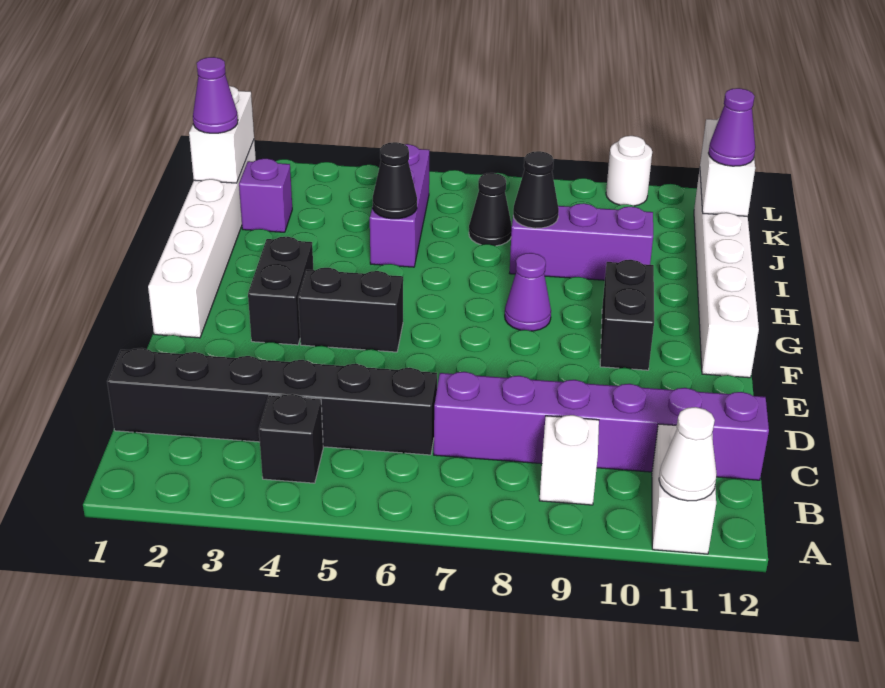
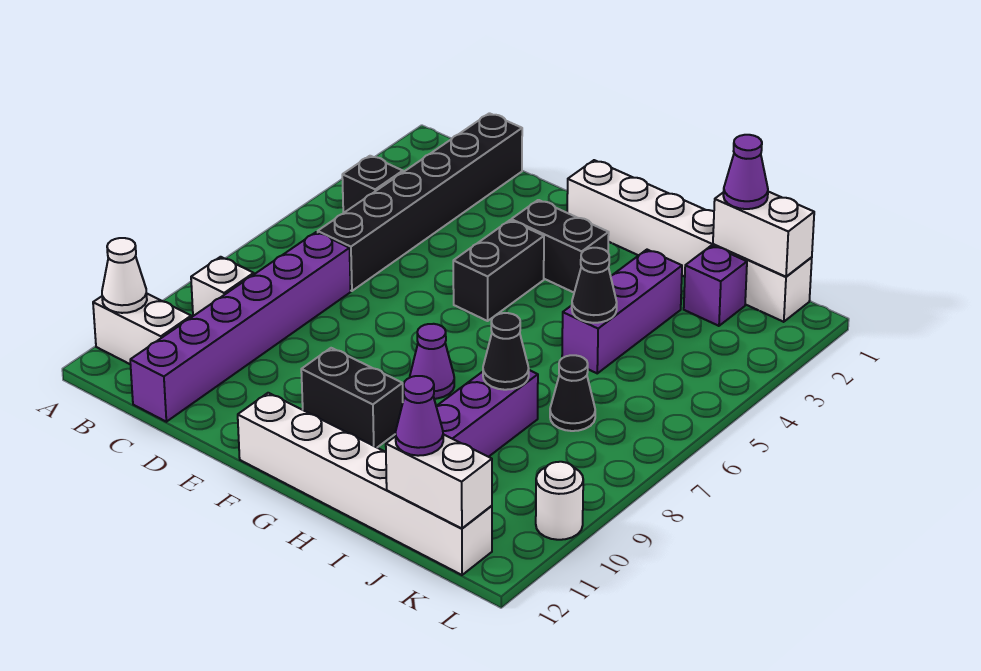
purple brick I5:K5 level 1 -> purple brick I3:I5 level 1

